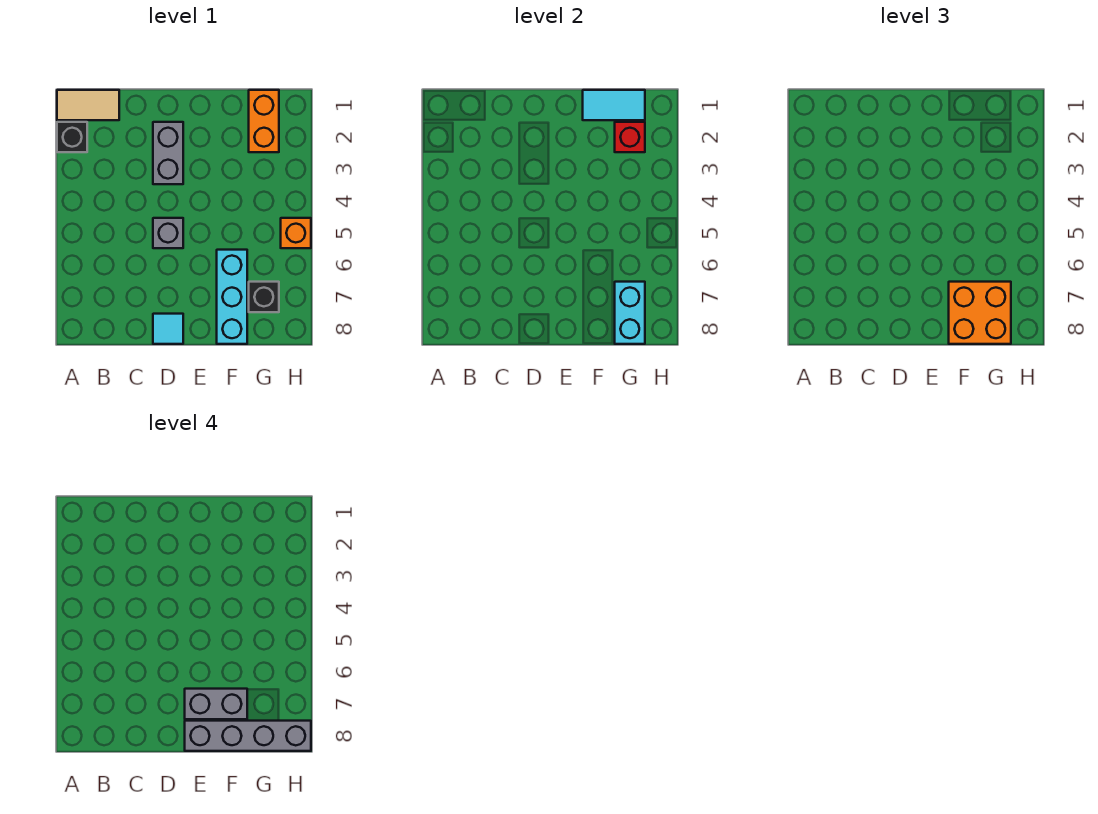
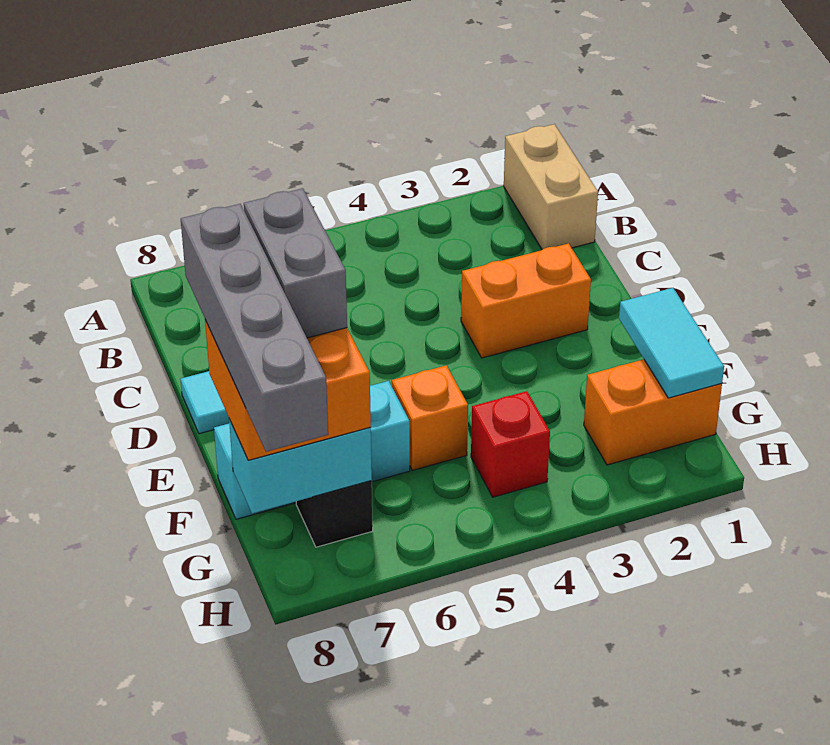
tan tile A1:B1 level 1 -> tan brick A1:B1 level 1
black brick A2 level 1 -> none
grey brick D2:D3 level 1 -> orange brick D2:D3 level 1
grey brick D5 level 1 -> none
red brick G2 level 2 -> red brick G4 level 1
orange brick H5 level 1 -> orange brick F5 level 1

